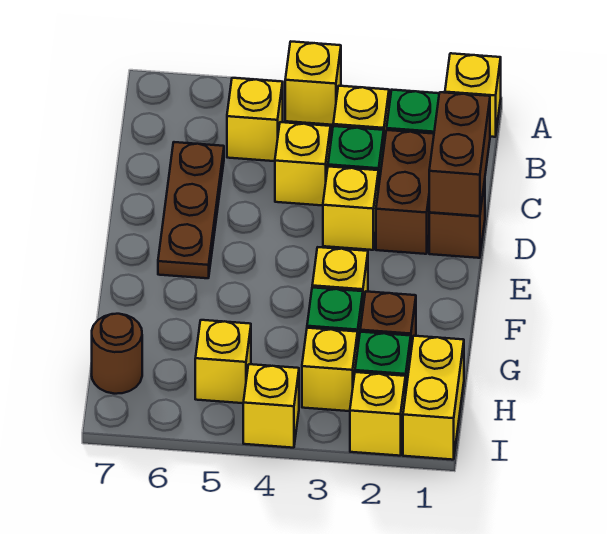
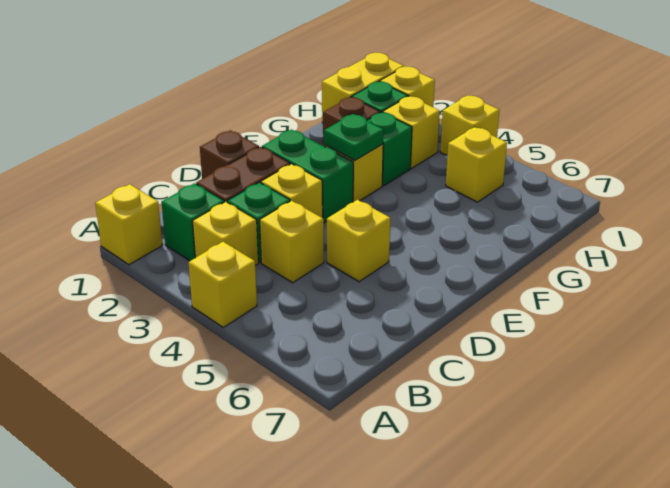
yellow brick B5 level 1 -> yellow brick D5 level 1
brown brick C1:D1 level 2 -> none
brown plate C6:E6 level 1 -> none
none -> green brick E2:E3 level 1
none -> green plate F3 level 2
brown round brick H7 level 1 -> none

